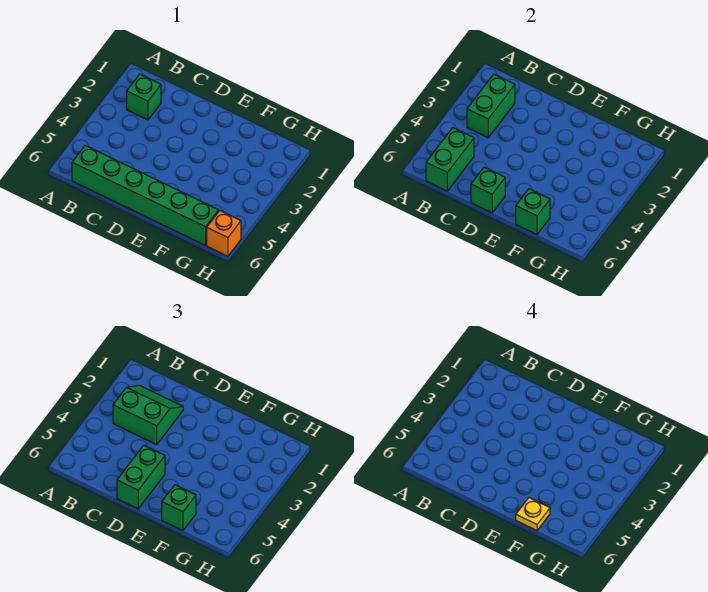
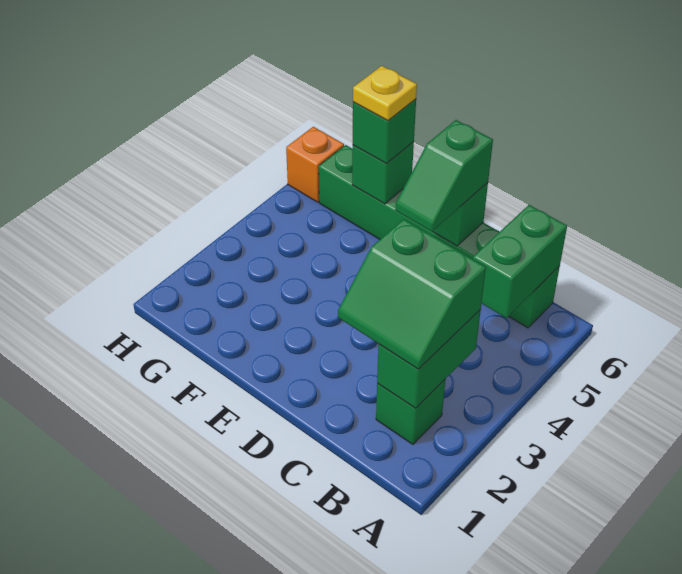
green brick D5:D6 level 3 -> green slope D5:D6 level 3 top 6

